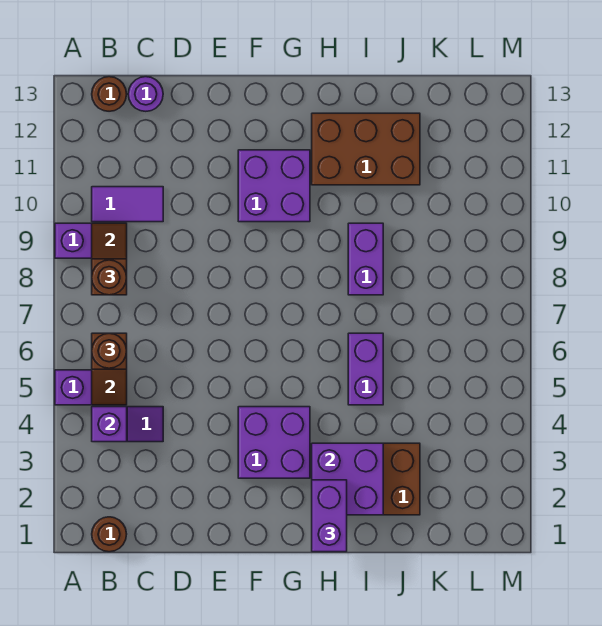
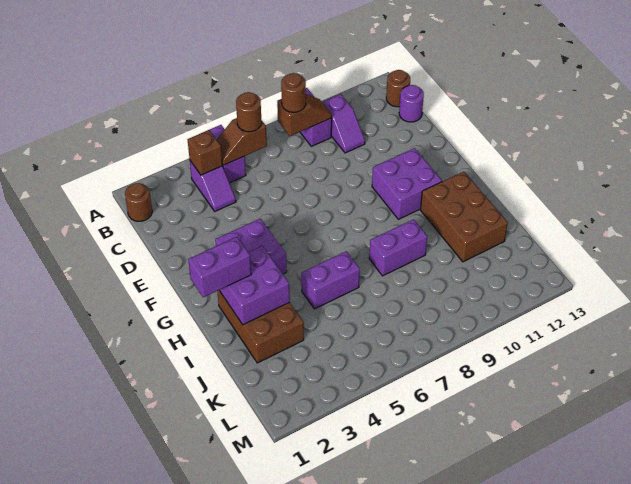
purple brick B4 level 2 -> brown brick B4 level 2
purple tile B10:C10 level 1 -> purple slope B10:C10 level 1 top B

